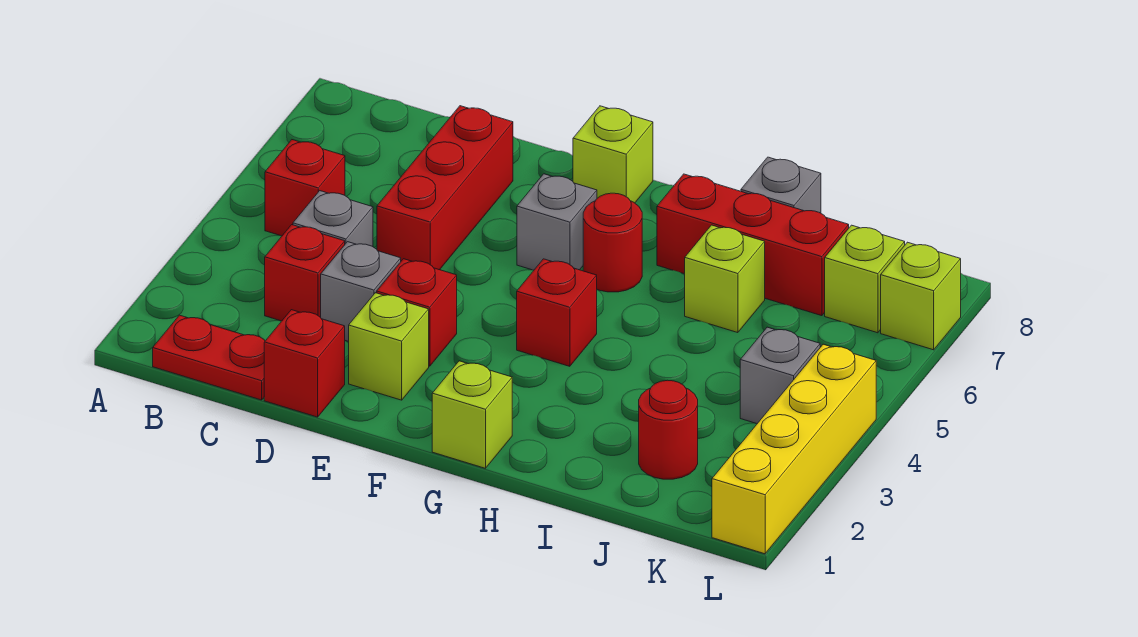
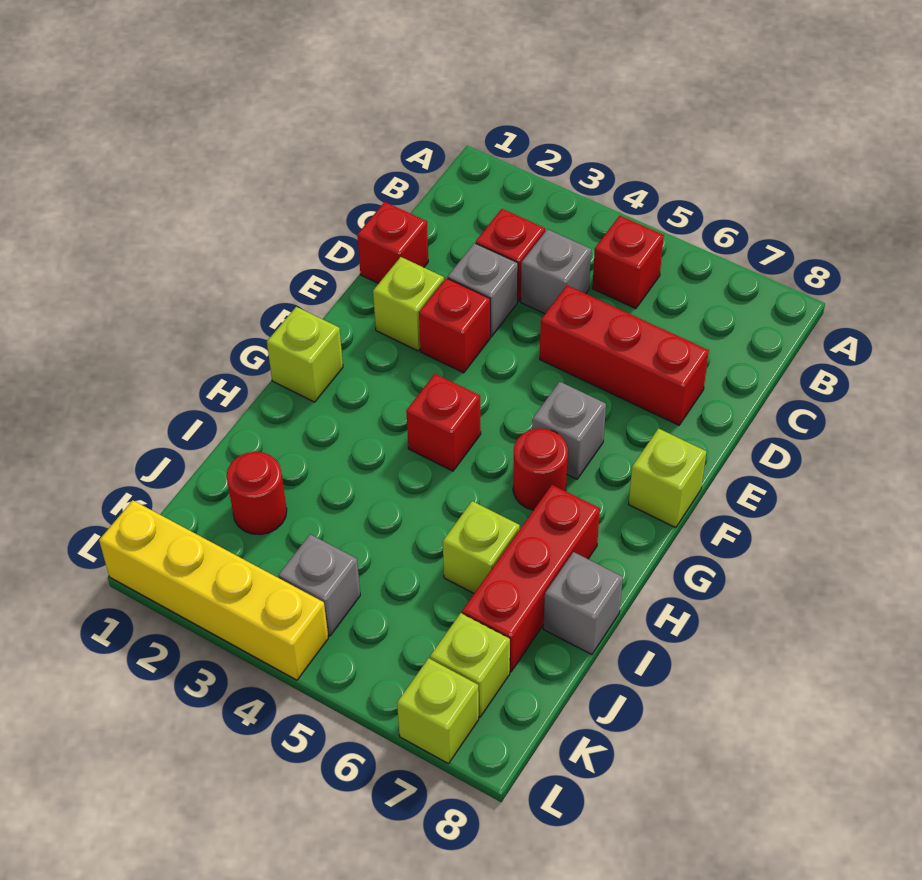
red plate B1:C1 level 1 -> none

